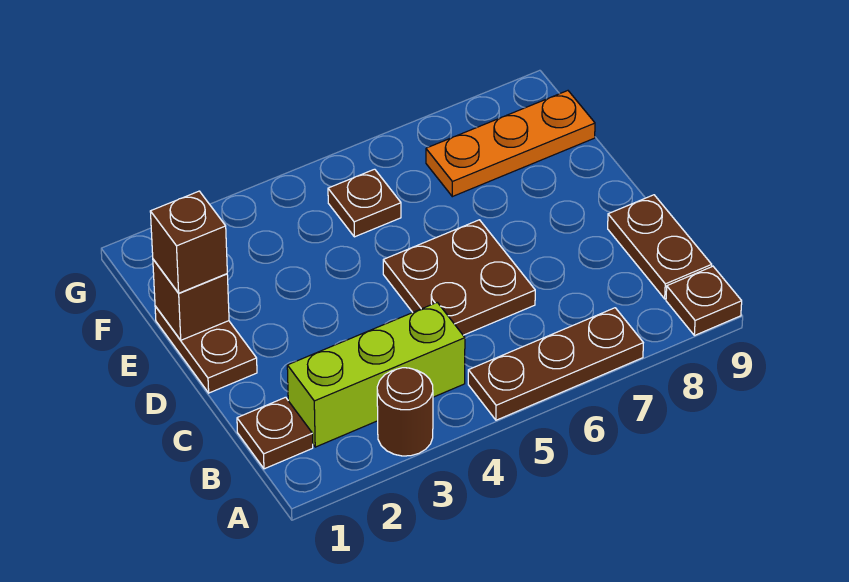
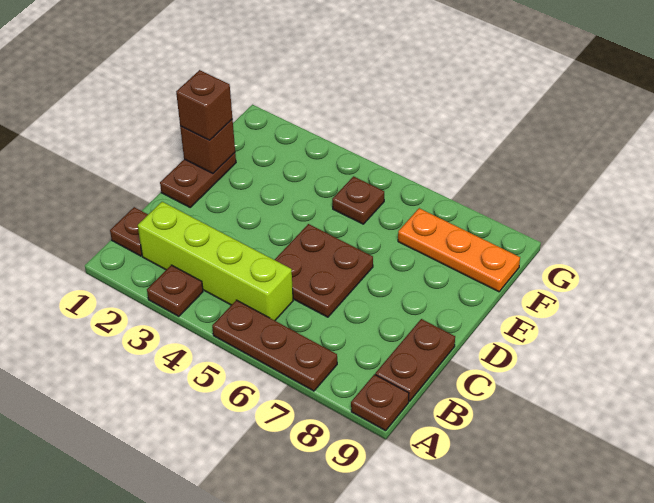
brown round brick A3 level 1 -> brown plate A3 level 1
lime brick B2:B4 level 1 -> lime brick B2:B5 level 1

